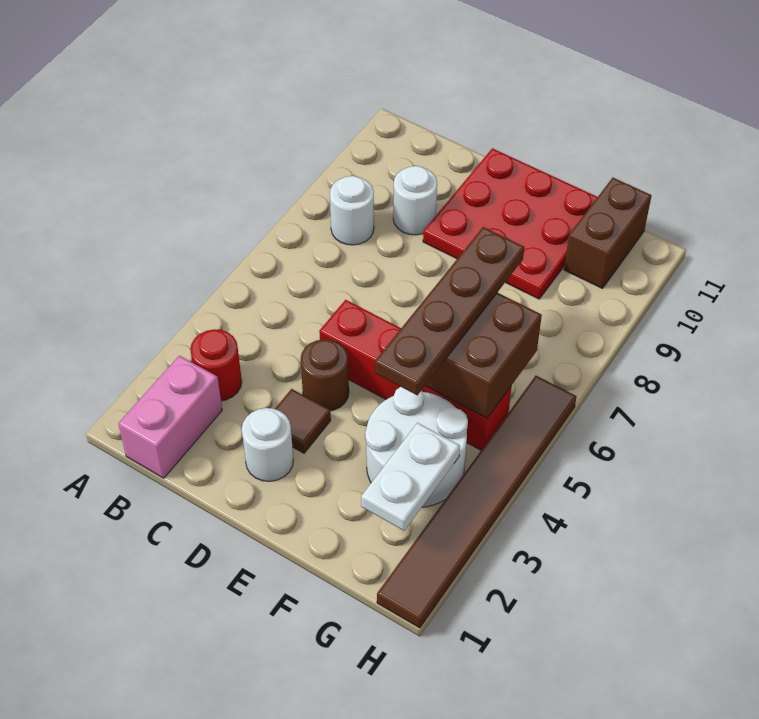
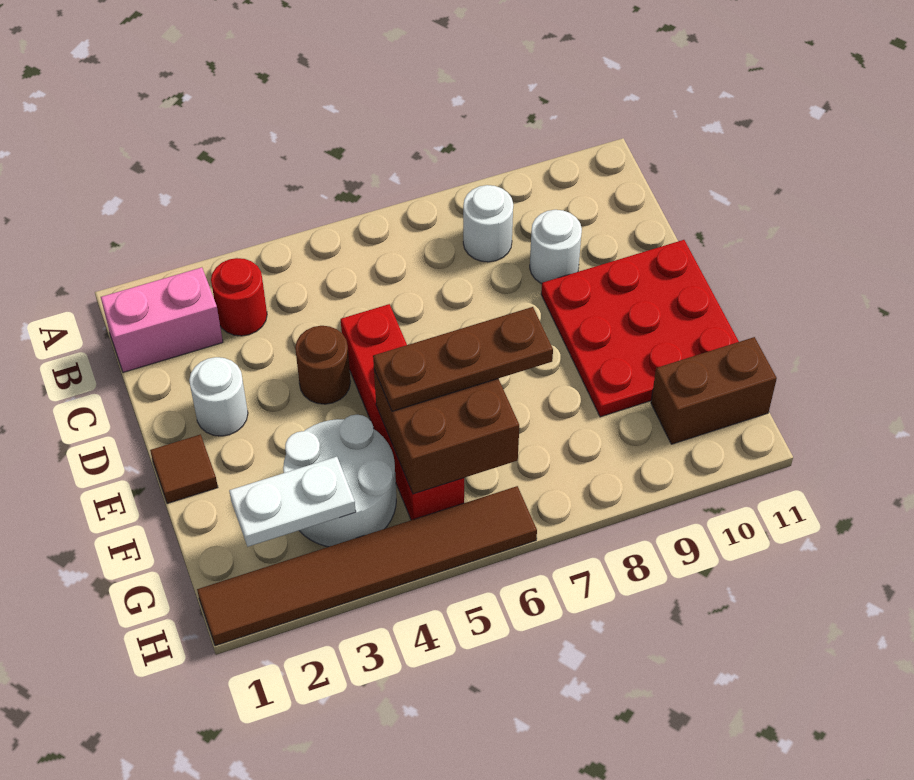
brown tile D3 level 1 -> brown tile E1 level 1
brown plate F4:F7 level 3 -> brown plate F5:F7 level 3

